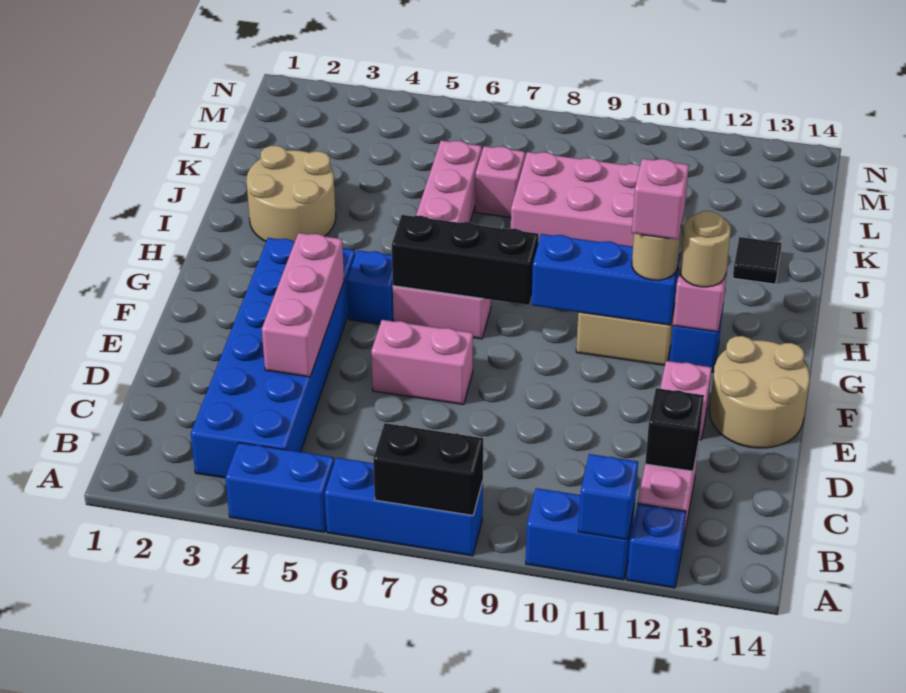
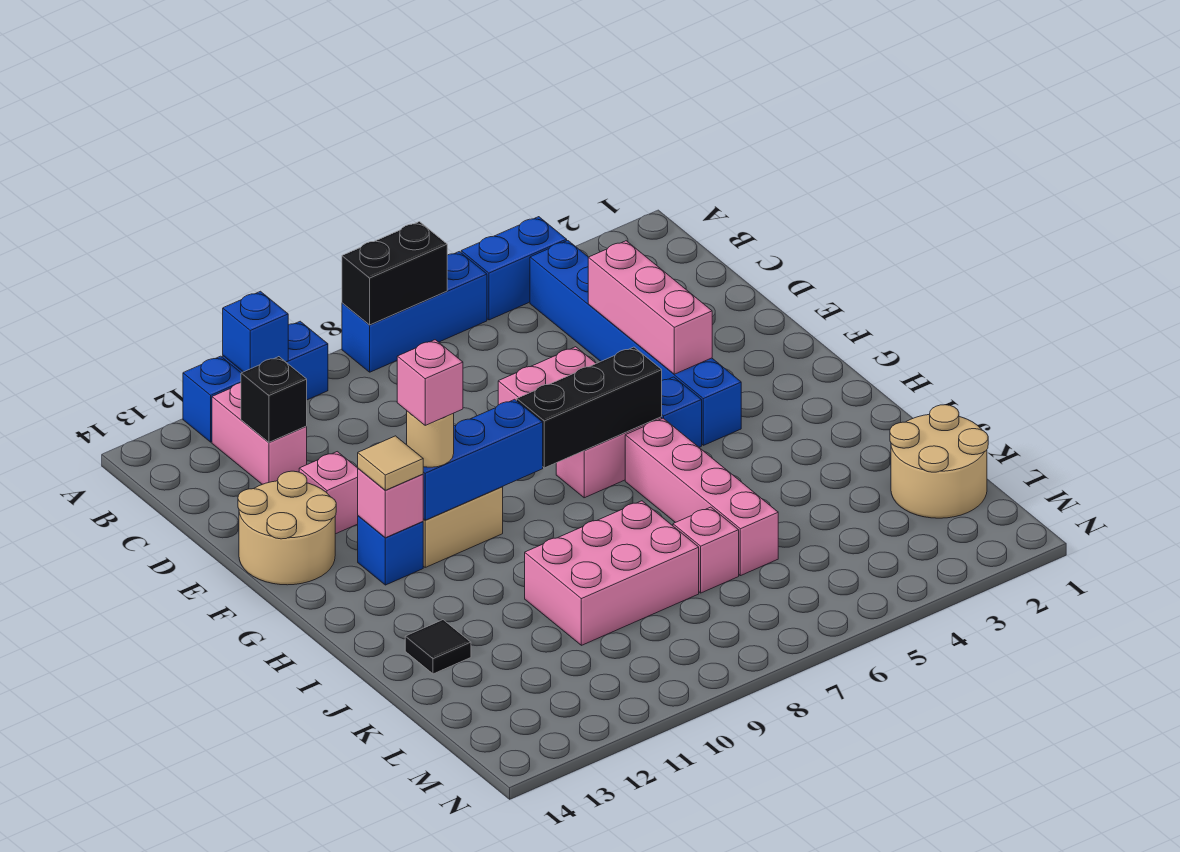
blue brick B3:G4 level 1 -> blue brick B4:G4 level 1
tan round brick G12 level 3 -> tan tile G12 level 3
tan round brick I2:J3 level 1 -> tan round brick K1:L2 level 1

